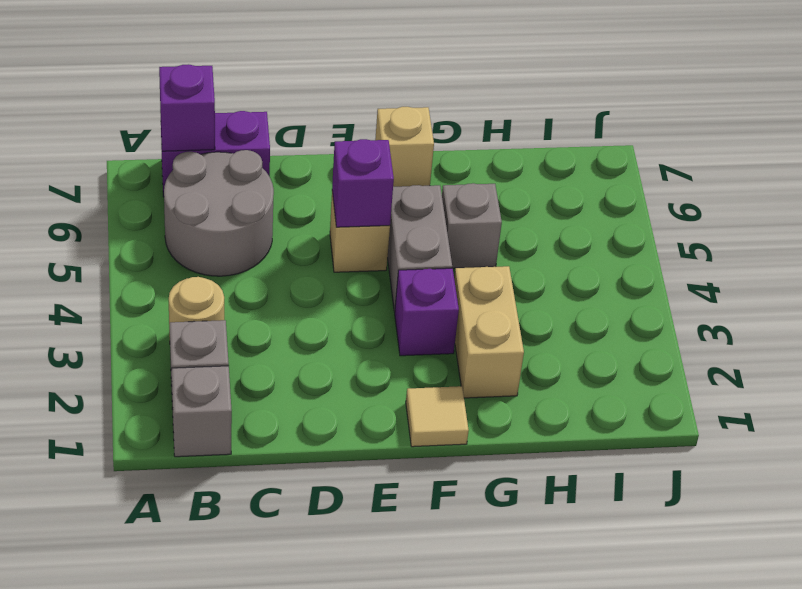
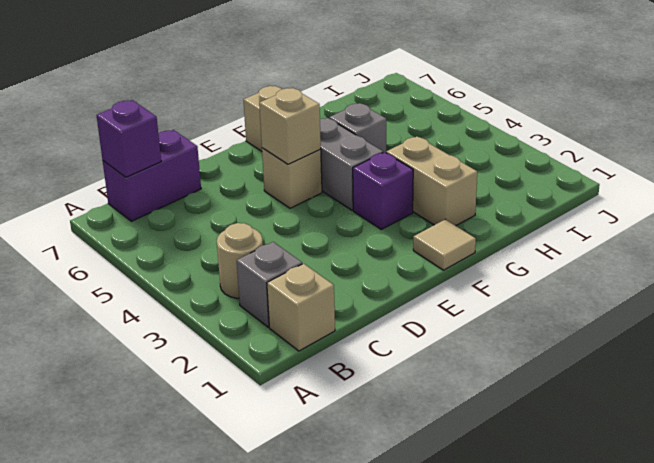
grey brick B1 level 1 -> tan brick B1 level 1
grey round brick B5:C6 level 1 -> none
purple brick E5 level 2 -> tan brick E5 level 2

